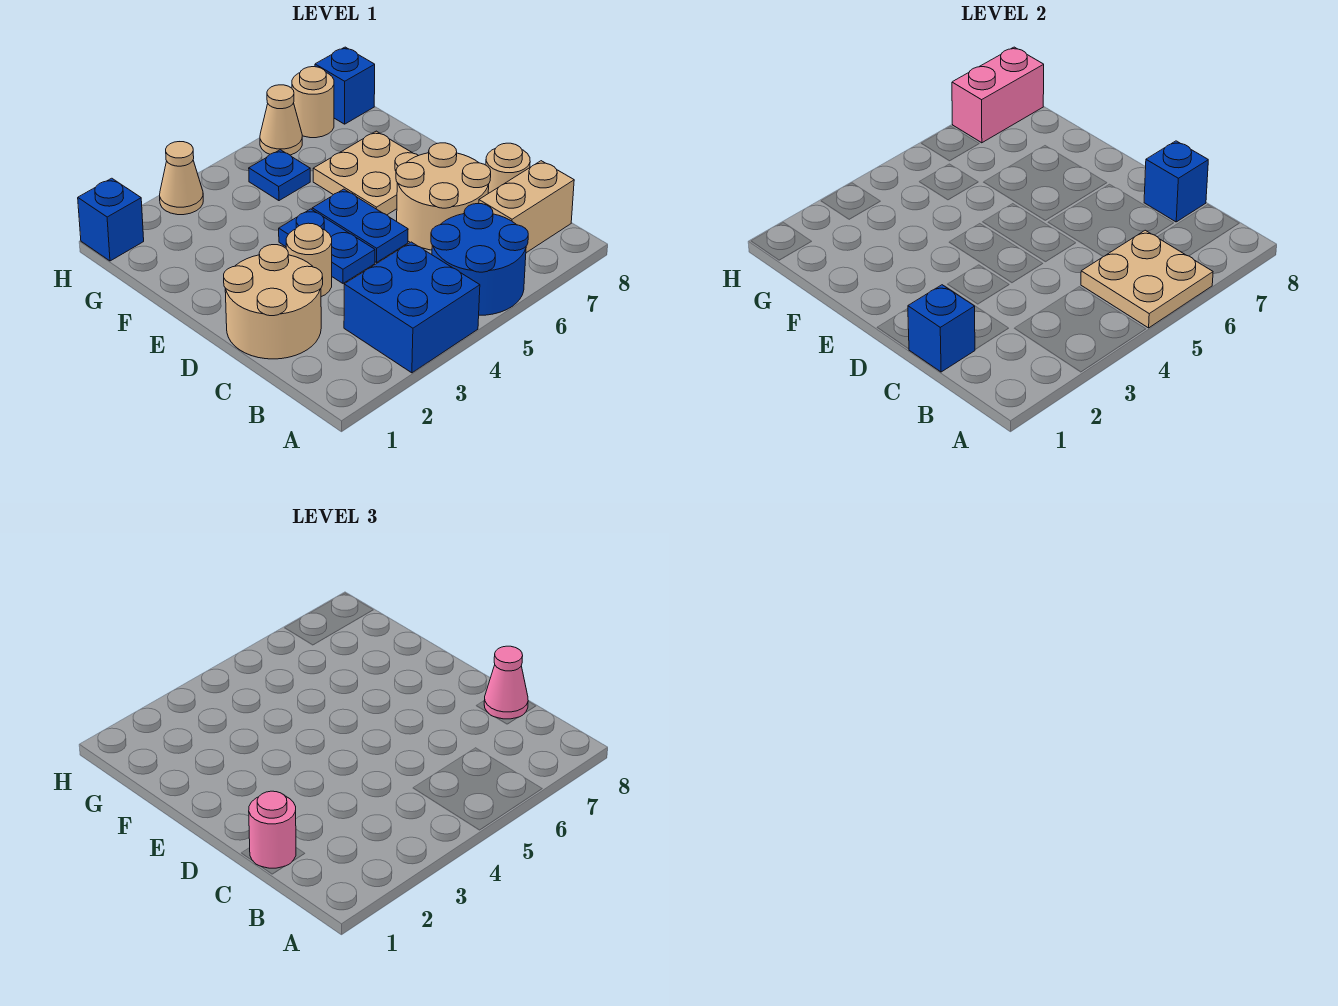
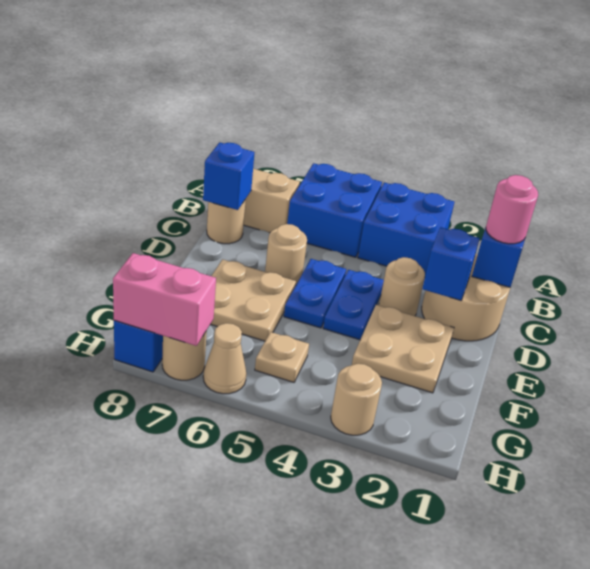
blue round brick A5:B6 level 1 -> blue brick A5:B6 level 1
tan plate A5:B6 level 2 -> tan plate E2:F3 level 1
tan round brick C6:D7 level 1 -> tan round brick D6 level 1
pink cone C8 level 3 -> none
blue plate G5 level 1 -> tan plate G5 level 1
blue brick H1 level 1 -> blue brick D2 level 2
tan cone H3 level 1 -> tan round brick H3 level 1

